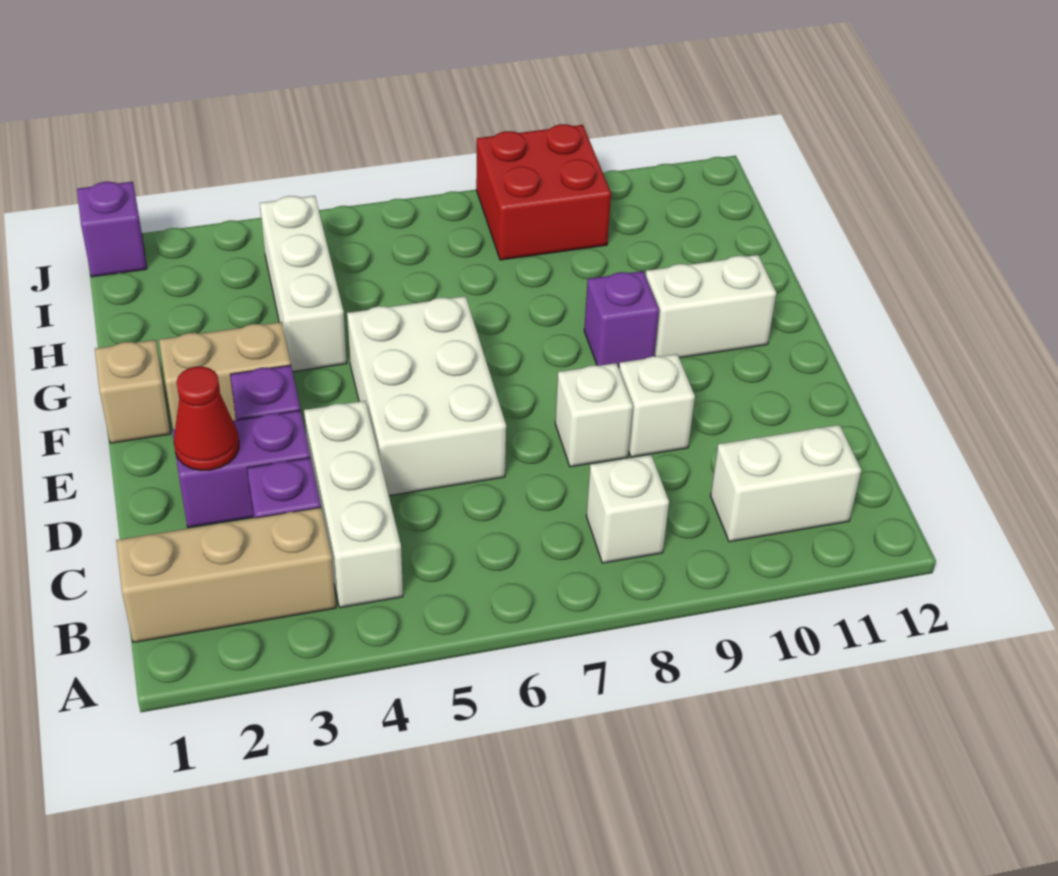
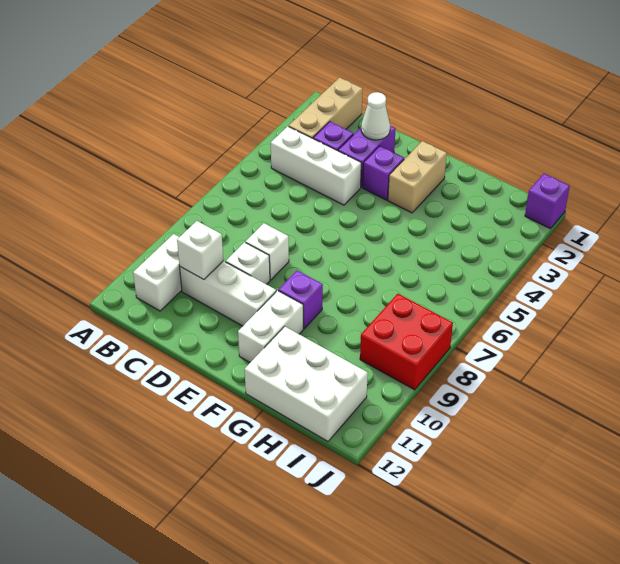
white brick B8 level 1 -> white brick C10 level 2
red cone D2 level 2 -> white cone D2 level 2
white brick D5:F6 level 1 -> white brick G11:I12 level 1
tan brick F1 level 1 -> none
white brick G4:I4 level 1 -> white brick C10:E10 level 1

